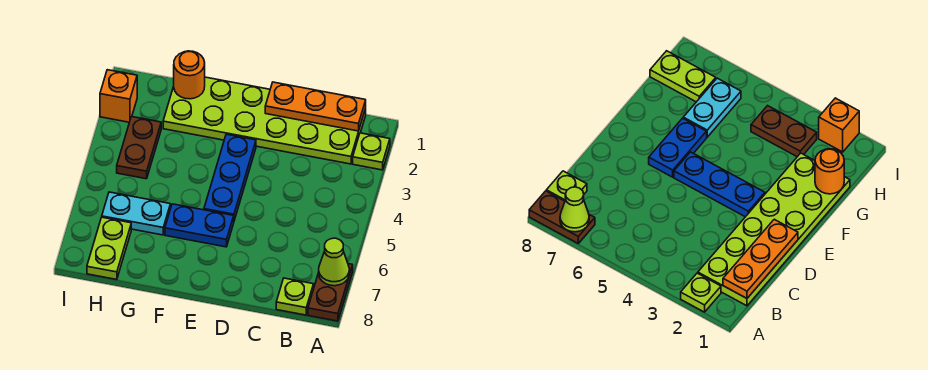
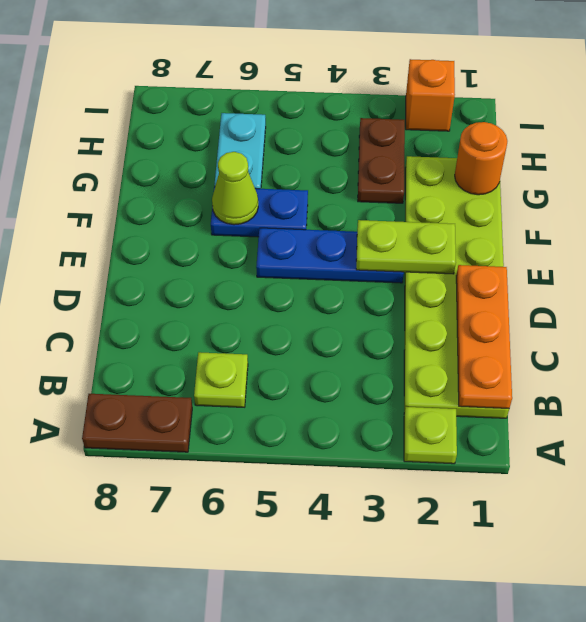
lime cone A7 level 2 -> lime cone F6 level 2
lime plate B8 level 1 -> lime plate B6 level 1
blue plate E6:F6 level 1 -> blue plate F5:F6 level 1
brown plate H3:H4 level 1 -> brown plate G3:H3 level 1
lime plate H7:H8 level 1 -> lime plate E2:E3 level 2

